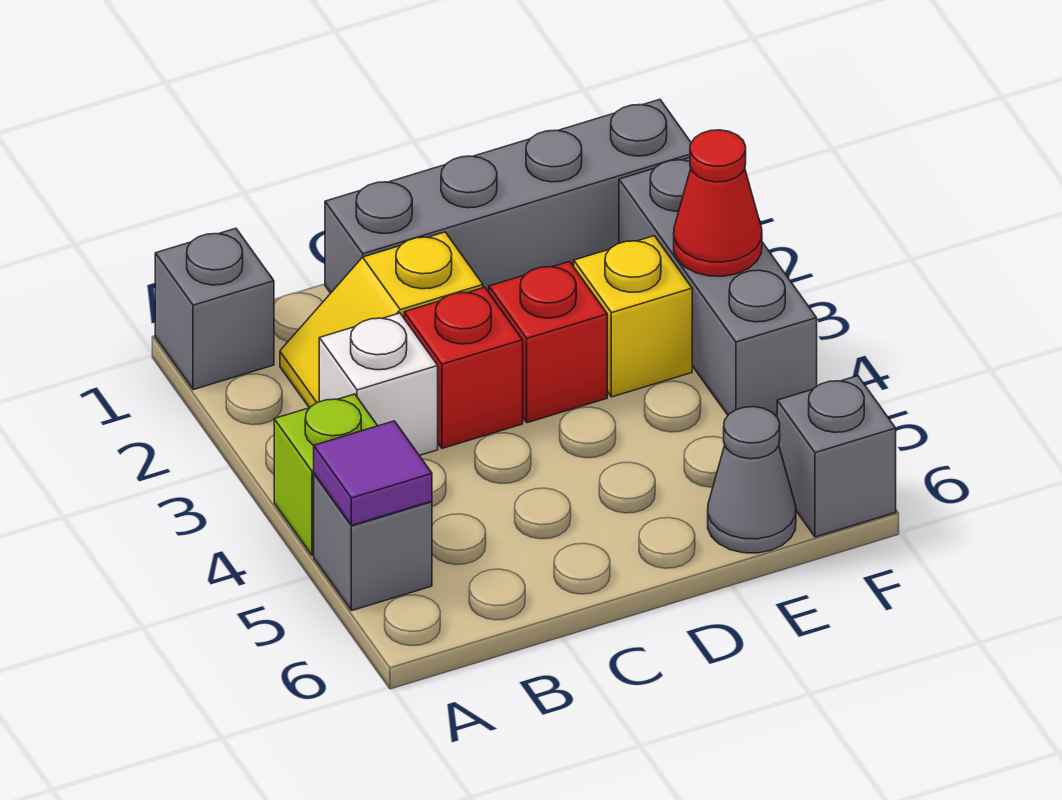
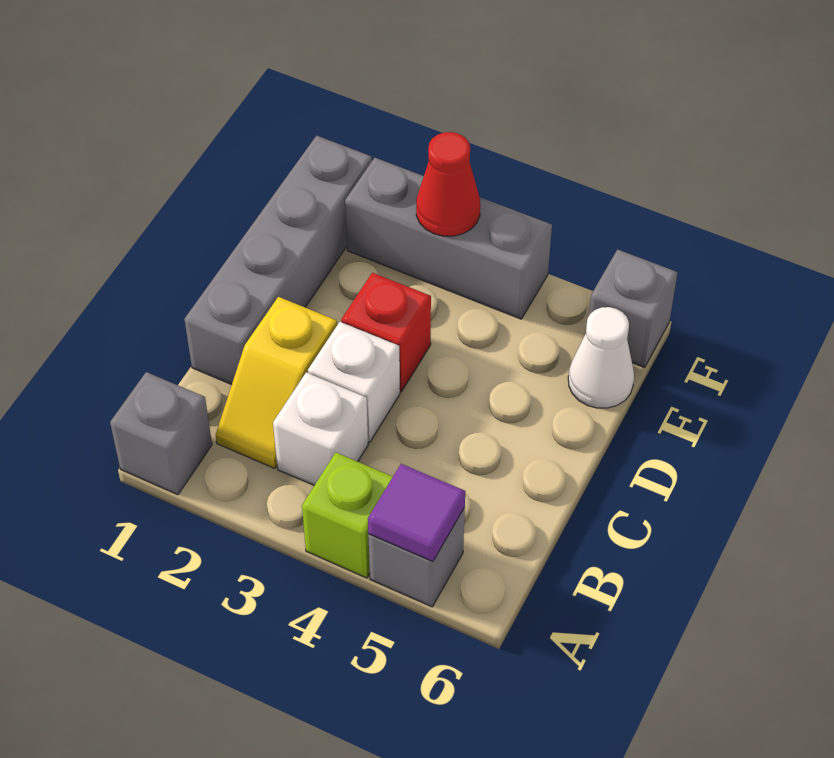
red brick C3 level 1 -> white brick C3 level 1
yellow brick E3 level 1 -> none
grey cone E6 level 1 -> white cone E6 level 1

